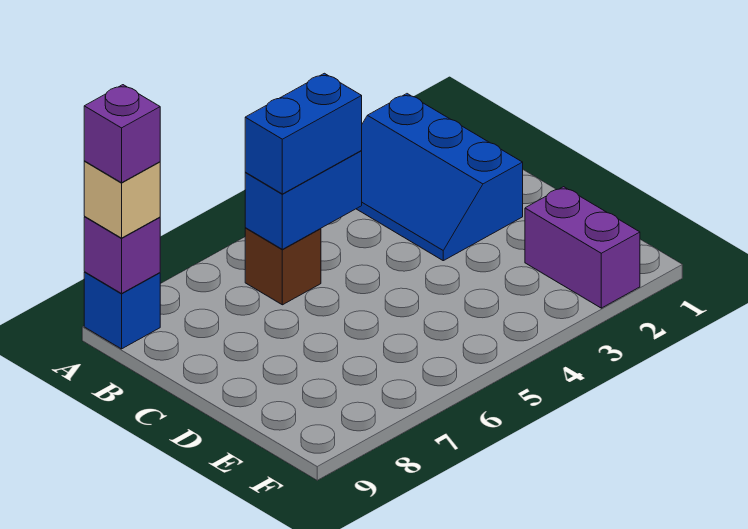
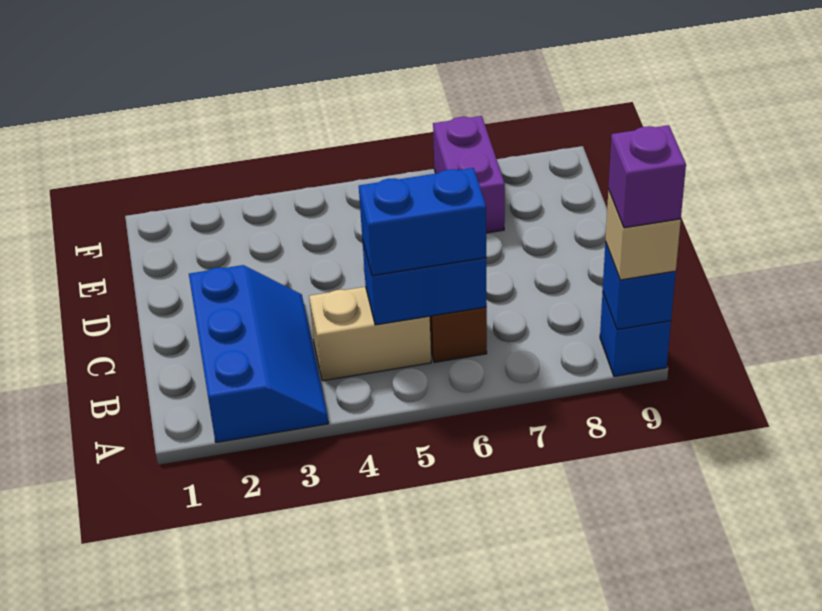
purple brick A9 level 2 -> blue brick A9 level 2
none -> tan brick B4:B5 level 1
purple brick E2:F2 level 1 -> purple brick E7:F7 level 1

